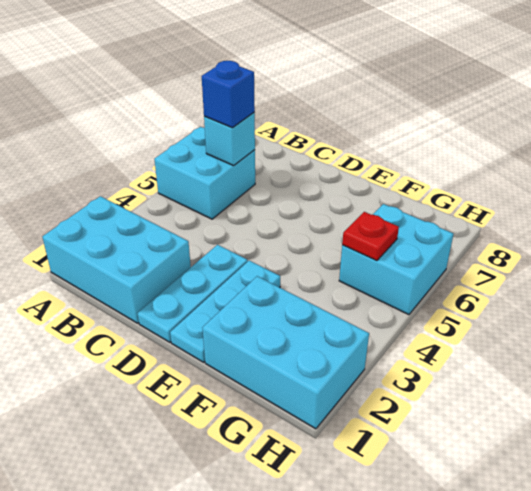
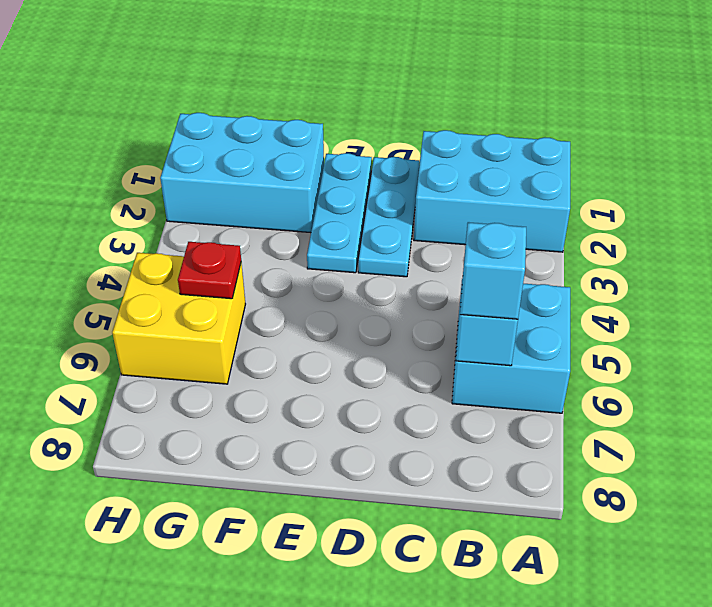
blue brick B6 level 3 -> cyan brick B6 level 3
cyan brick G5:H6 level 1 -> yellow brick G5:H6 level 1

